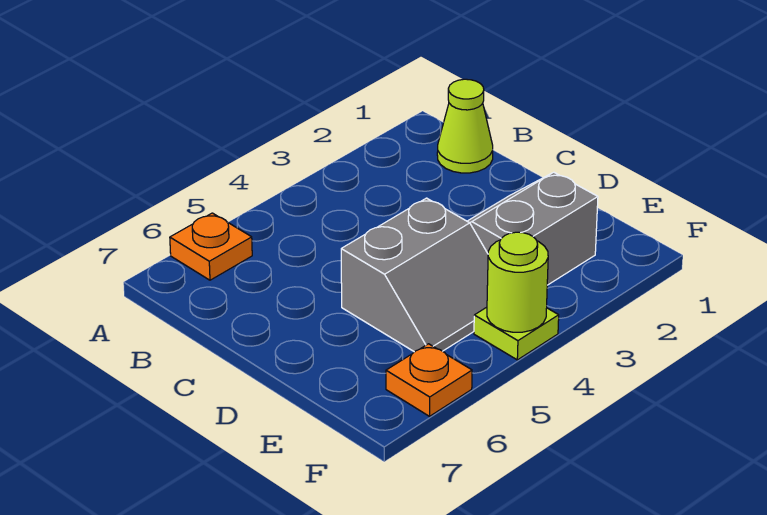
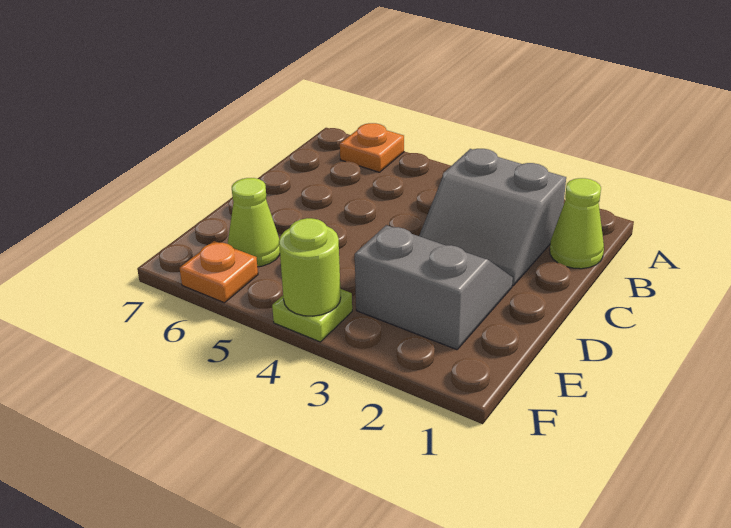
grey slope D4:E5 level 1 top D -> grey slope B2:C3 level 1 top B
none -> lime cone E6 level 1

